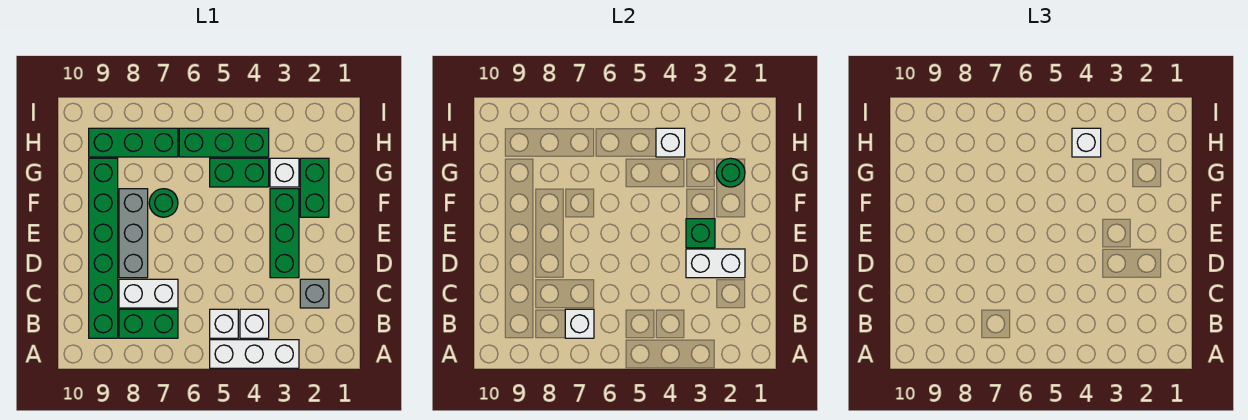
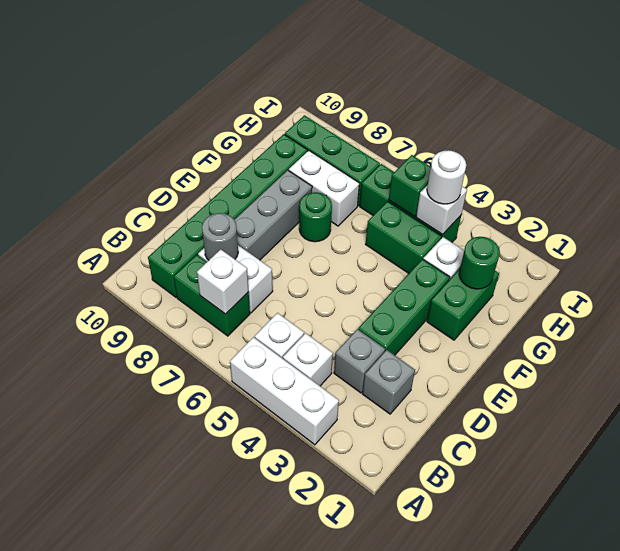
none -> grey brick C3 level 1
none -> grey round brick C8 level 2
white brick D2:D3 level 2 -> white brick G7:G8 level 1
green brick E3 level 2 -> green brick H5 level 2
white brick H4 level 3 -> white round brick H4 level 3

